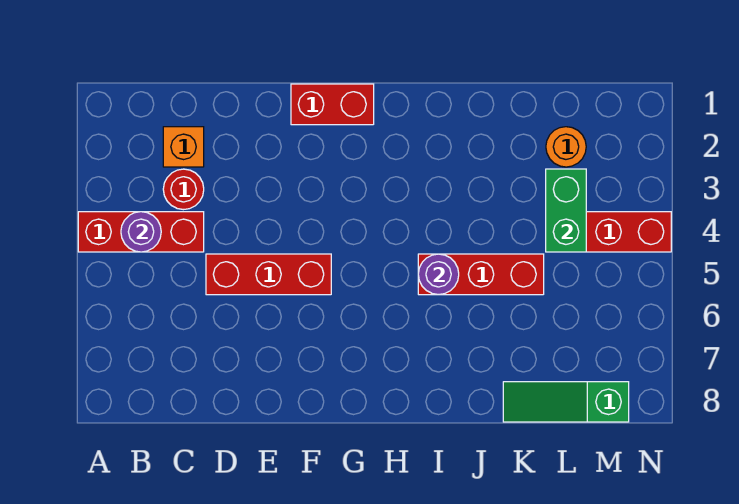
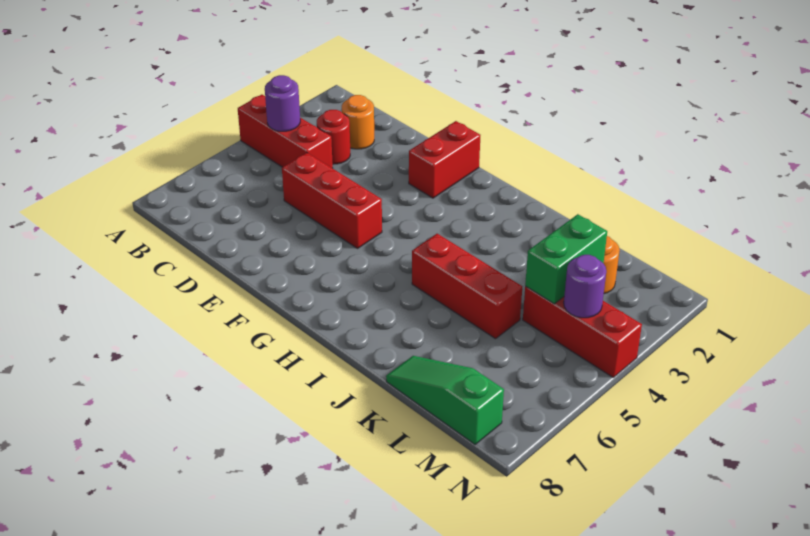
orange brick C2 level 1 -> orange round brick C2 level 1
red brick F1:G1 level 1 -> red brick F1:F2 level 1
purple round brick I5 level 2 -> purple round brick M4 level 2

